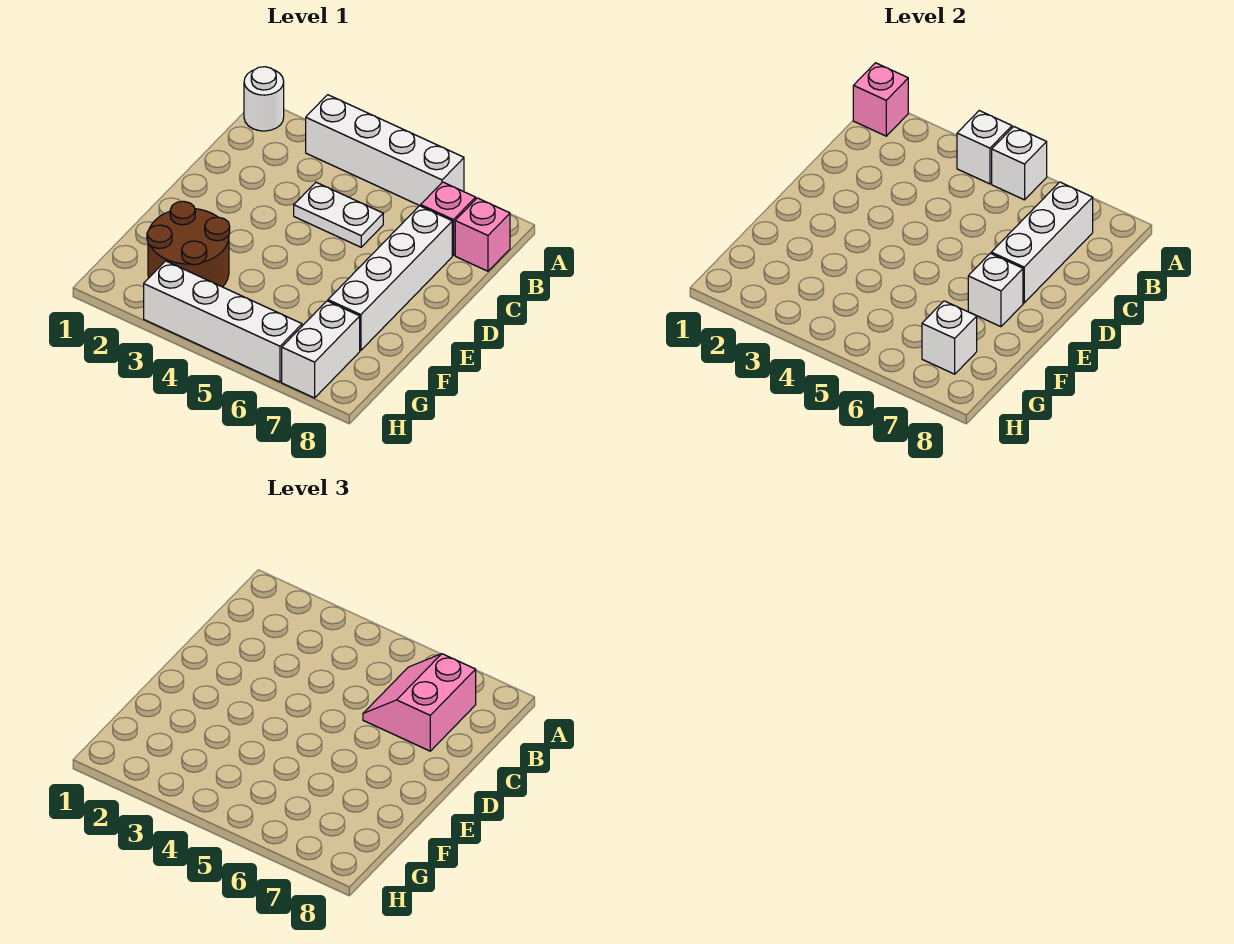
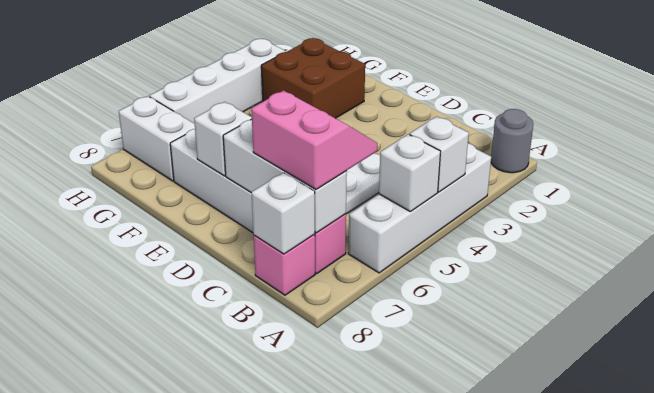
white round brick A1 level 1 -> grey round brick A1 level 1
pink brick A1 level 2 -> none
brown round brick F2:G3 level 1 -> brown brick F2:G3 level 1
white brick G7 level 2 -> white brick B8 level 2

